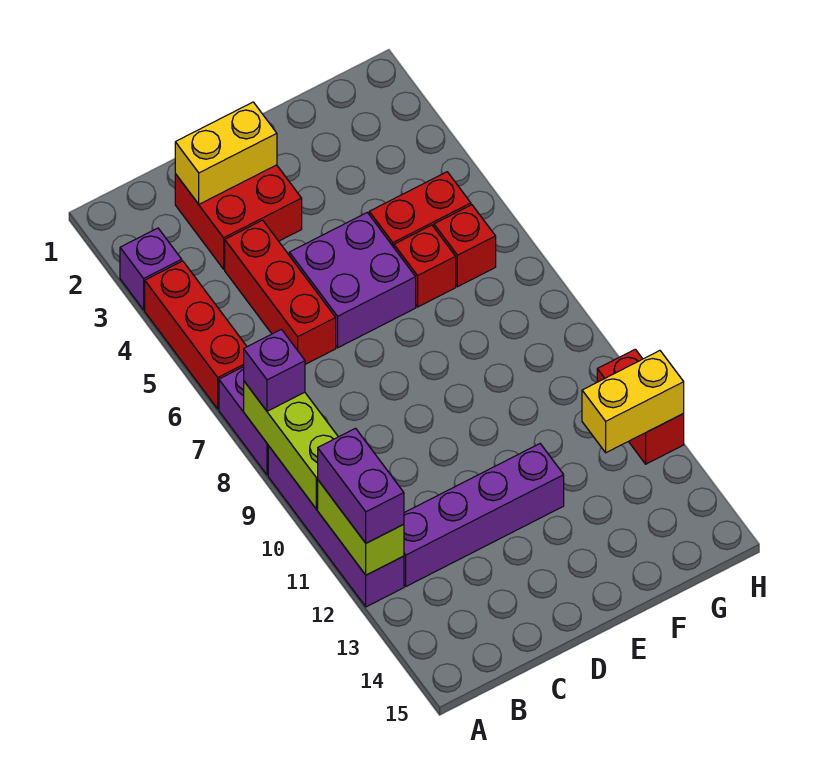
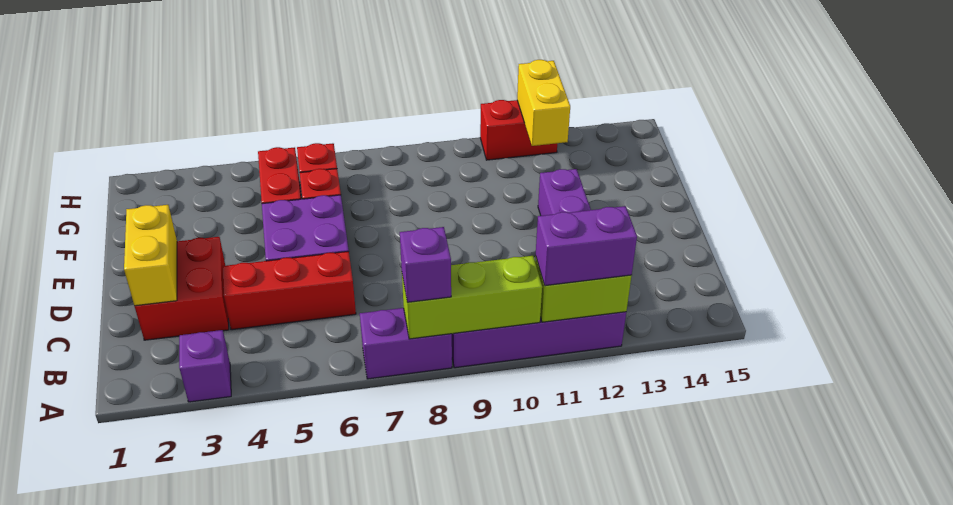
red brick A4:A6 level 1 -> none

